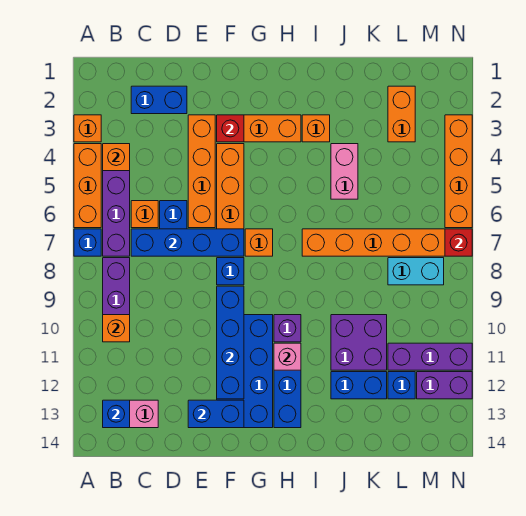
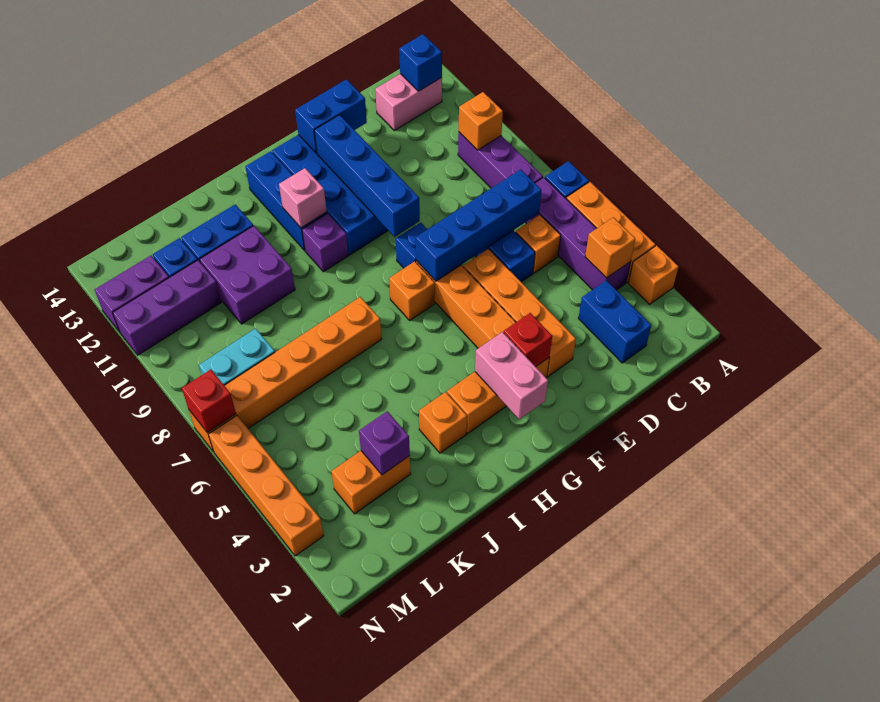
blue brick C2:D2 level 1 -> blue brick C2:C3 level 1
pink brick J4:J5 level 1 -> pink brick G2:G3 level 2
none -> purple brick K3 level 2
orange brick L2:L3 level 1 -> orange brick K3:L3 level 1

